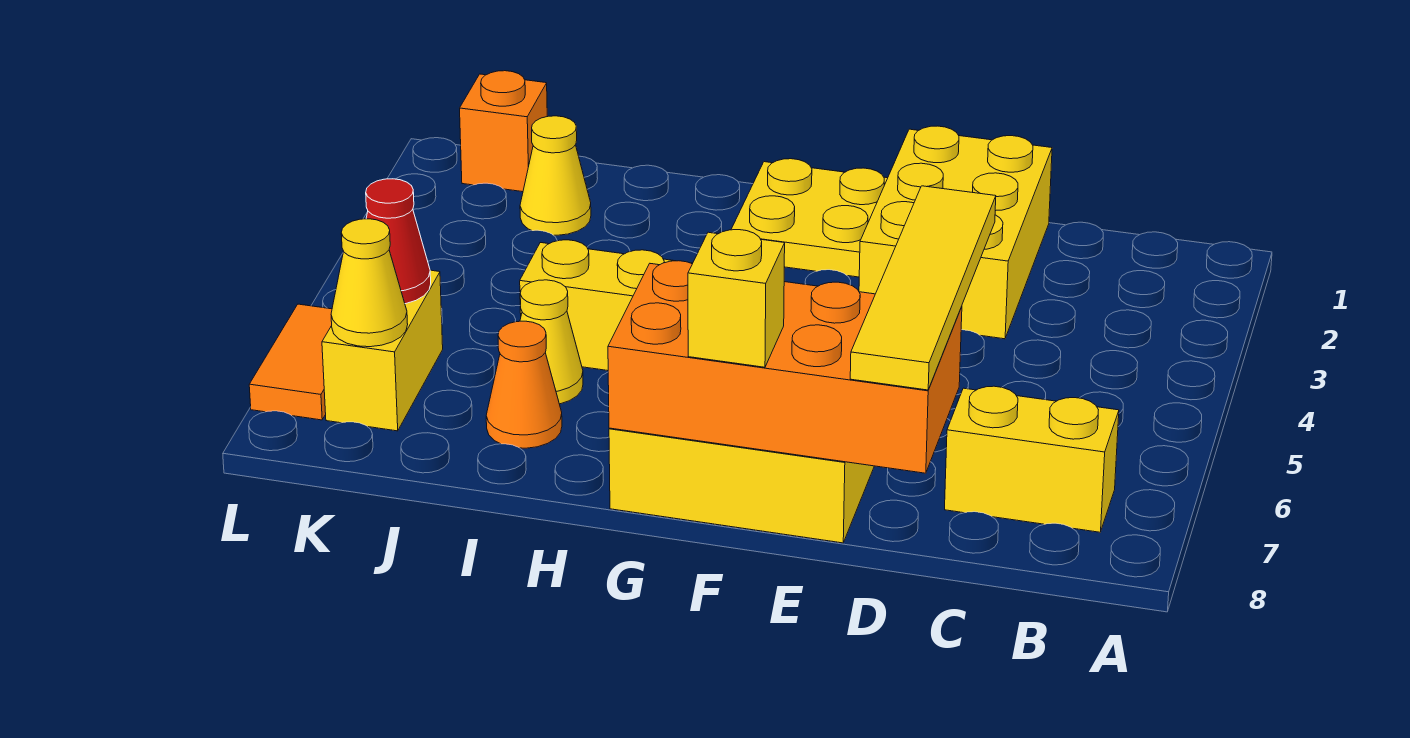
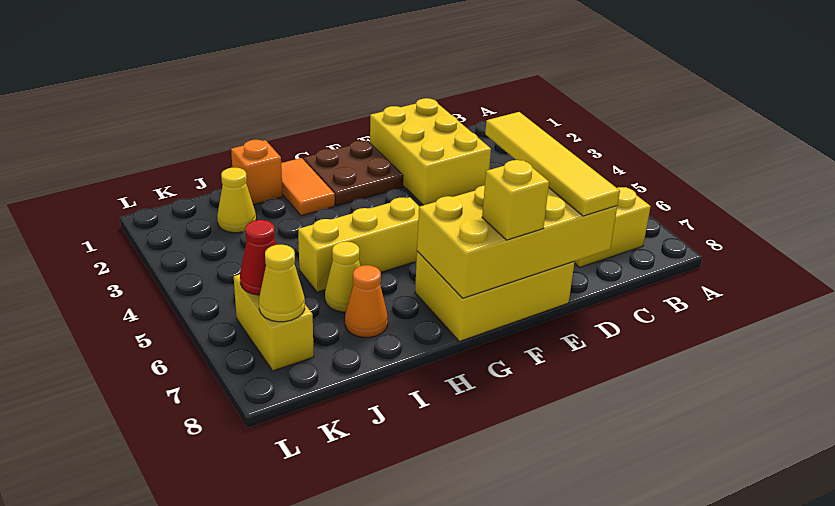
orange brick D7:G8 level 2 -> yellow brick D7:G8 level 2
yellow plate F1:G2 level 1 -> brown plate F1:G2 level 1
orange brick K1 level 1 -> orange brick I1 level 1
orange tile L6:L7 level 1 -> orange tile H1:H2 level 1

